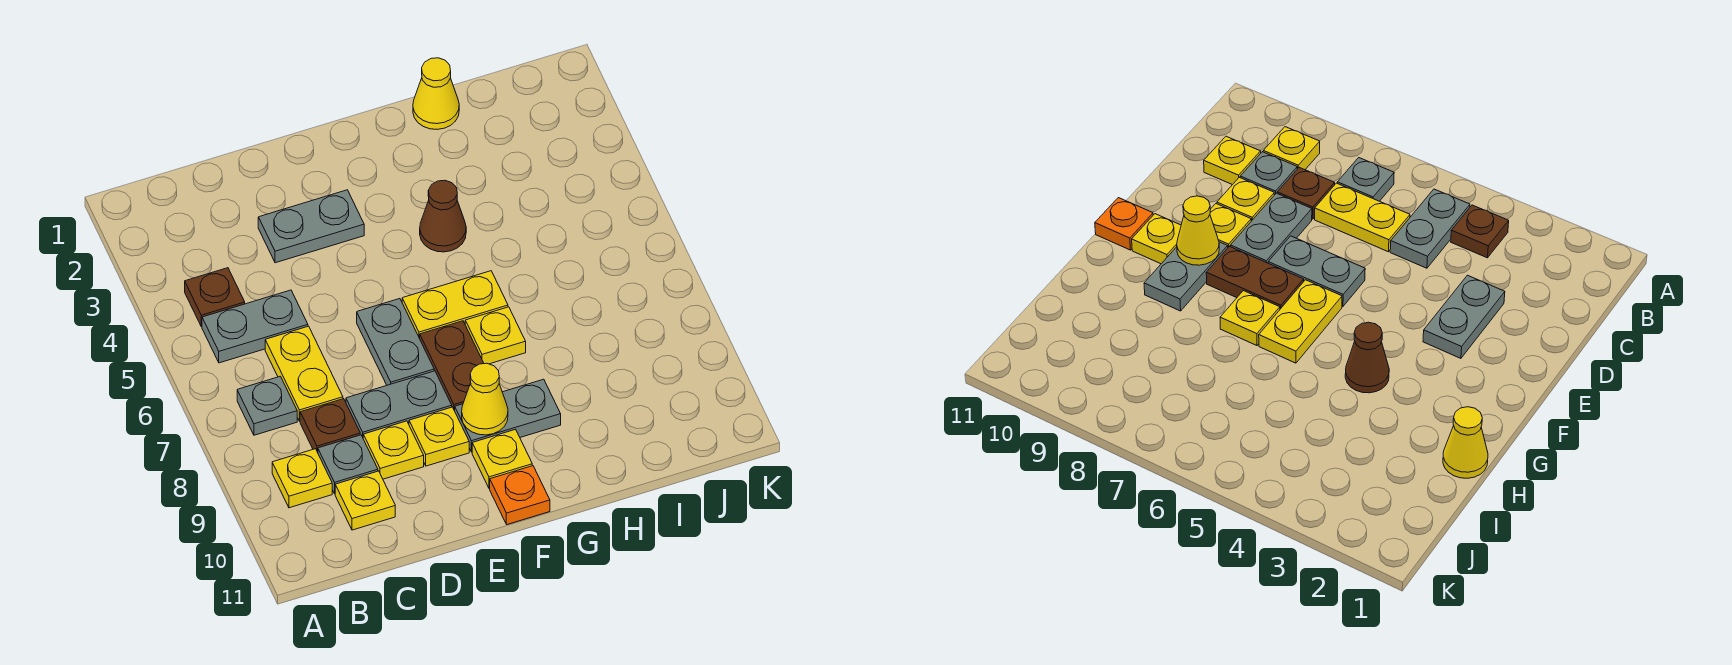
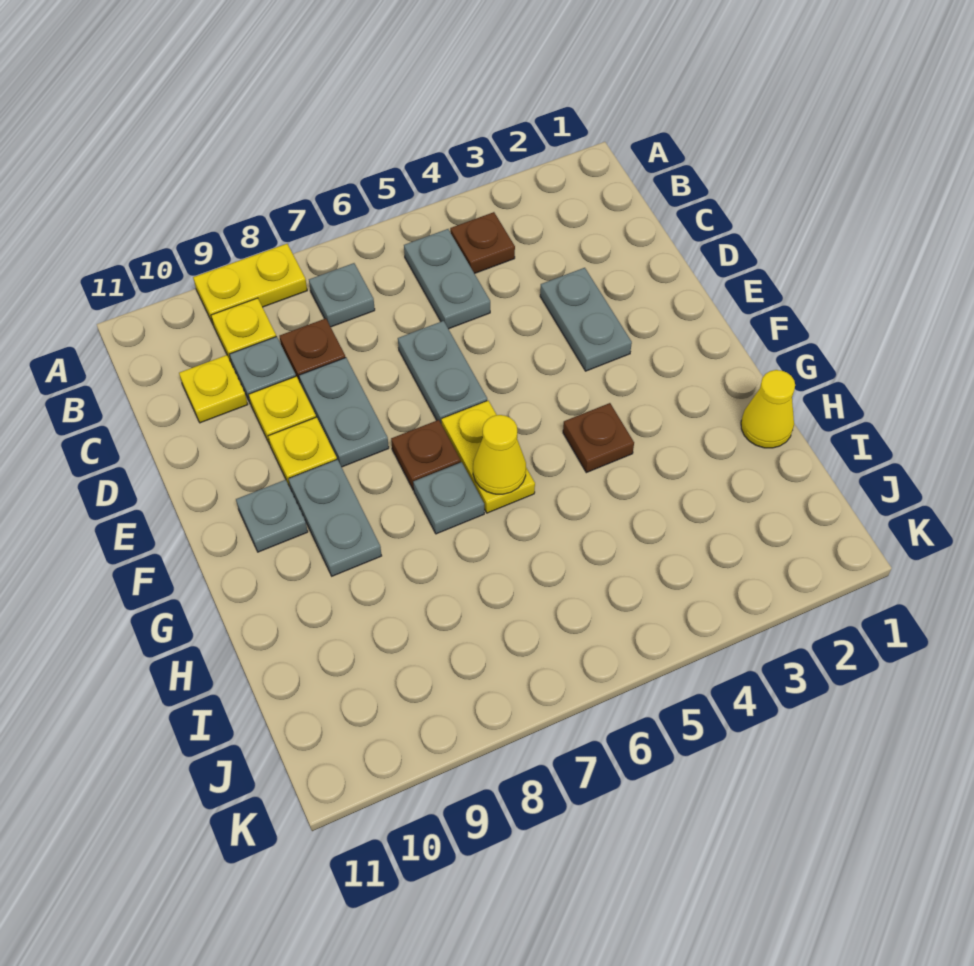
yellow plate C6:C7 level 1 -> yellow plate A8:A9 level 1
grey plate E6:E7 level 1 -> grey plate D6:E6 level 1
brown plate F7:F8 level 1 -> brown plate F7 level 1
yellow cone F9 level 2 -> yellow cone G6 level 2
yellow plate F10 level 1 -> grey plate F10 level 1
orange plate F11 level 1 -> none
brown cone G4 level 1 -> brown plate G4 level 1
yellow plate G7 level 1 -> grey plate G7 level 1

